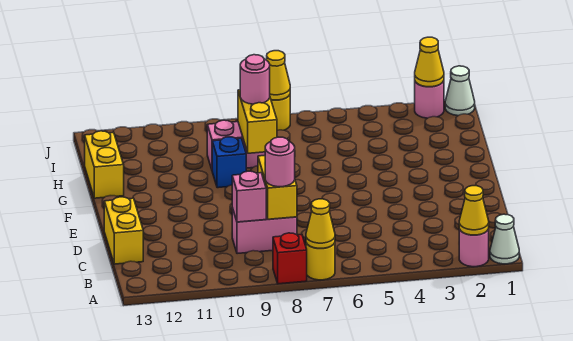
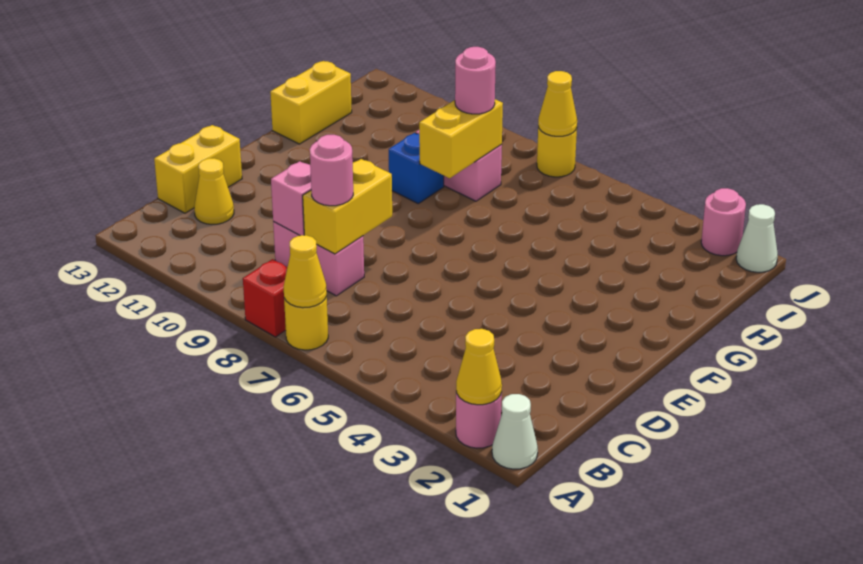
yellow cone J2 level 2 -> yellow cone C12 level 1

